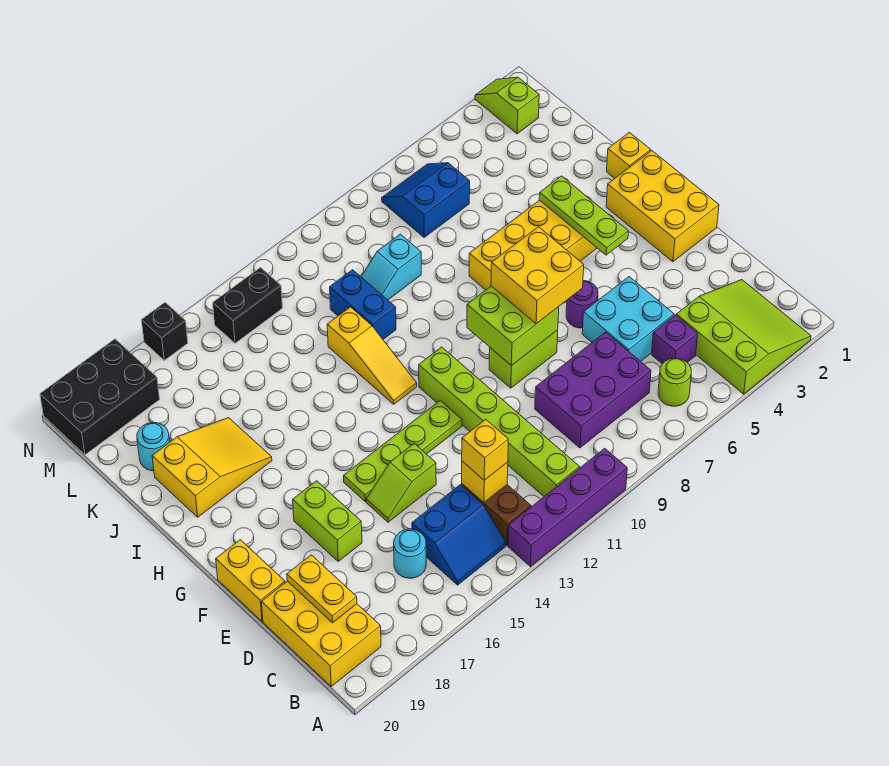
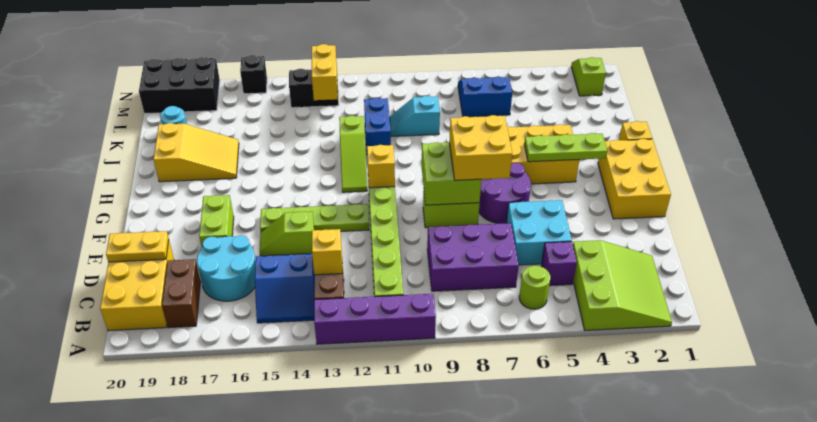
none -> brown brick B18:C18 level 1
yellow brick C13 level 3 -> yellow brick G11 level 2
cyan round brick C16 level 1 -> cyan round brick C16:D17 level 1
yellow plate C19:D19 level 2 -> yellow plate D19:D20 level 2
yellow brick E20:F20 level 1 -> yellow brick L13:M13 level 2
purple round brick F6 level 1 -> purple round brick F6:G7 level 1
lime plate G4:I4 level 2 -> lime plate H3:H5 level 2
yellow slope H12:J12 level 1 top J -> lime slope H12:J12 level 1 top J

